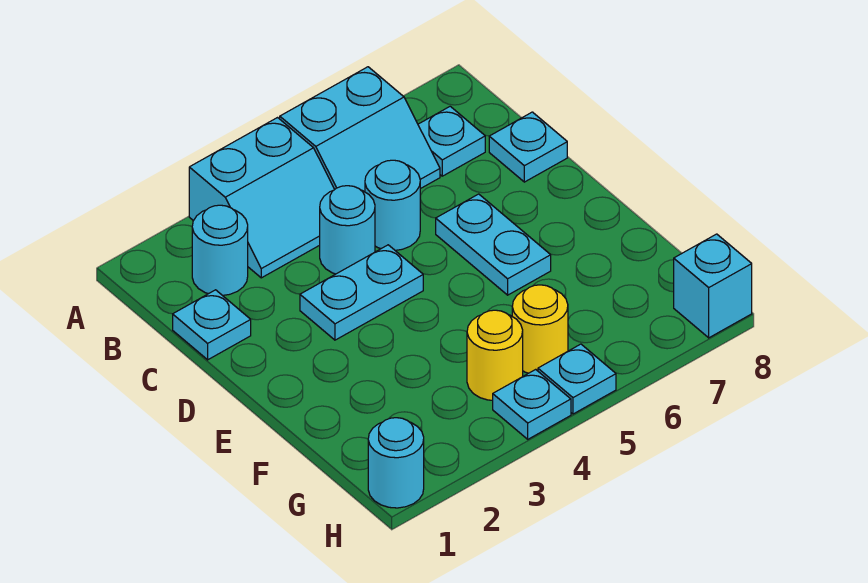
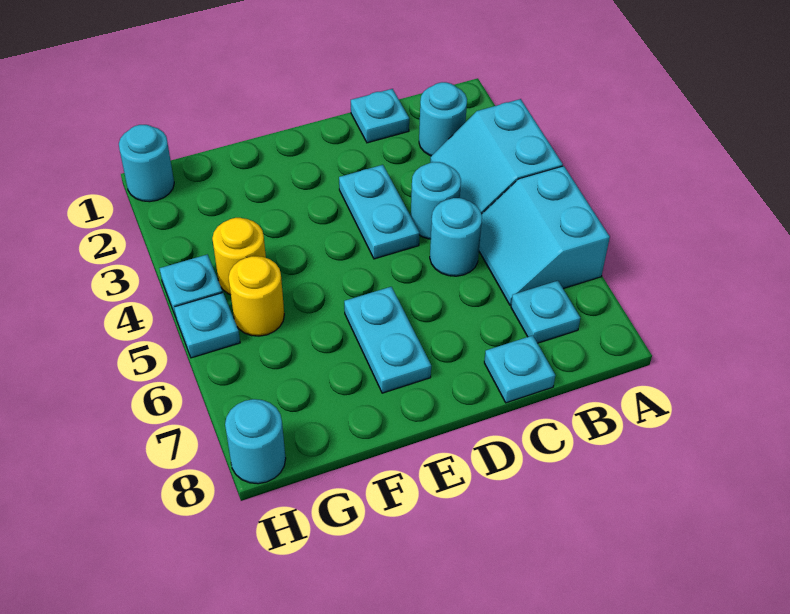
cyan plate D6:E6 level 1 -> cyan plate E6:E7 level 1
cyan brick H8 level 1 -> cyan round brick H8 level 1

